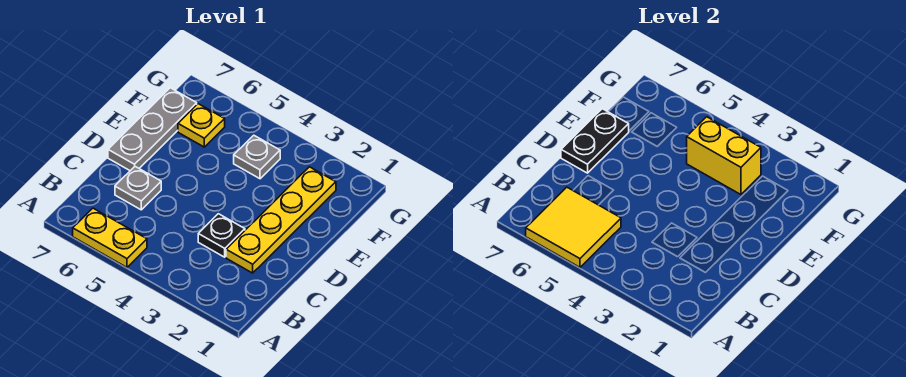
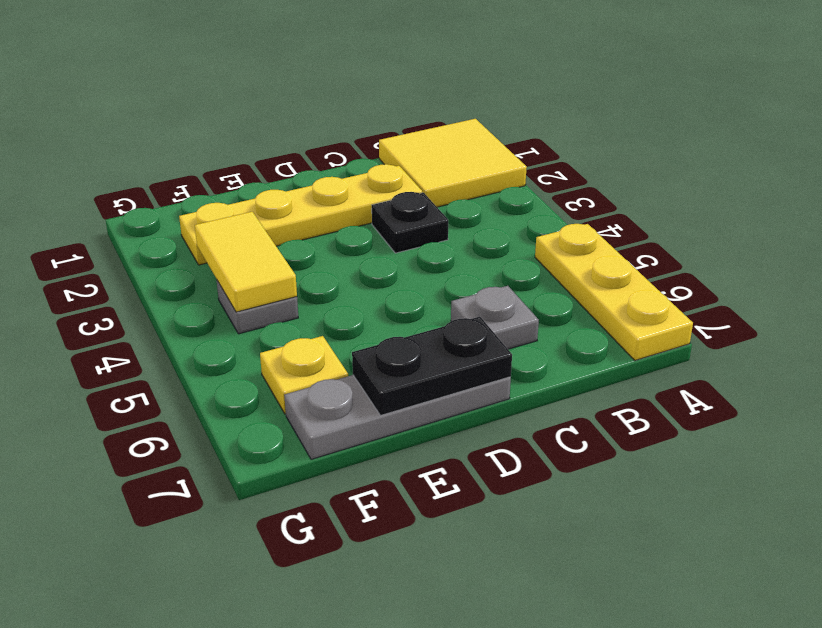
yellow plate A5:A6 level 1 -> yellow plate A5:A7 level 1
yellow tile A5:B6 level 2 -> yellow tile A1:B2 level 1
yellow brick F3:F4 level 2 -> yellow tile F3:F4 level 2

